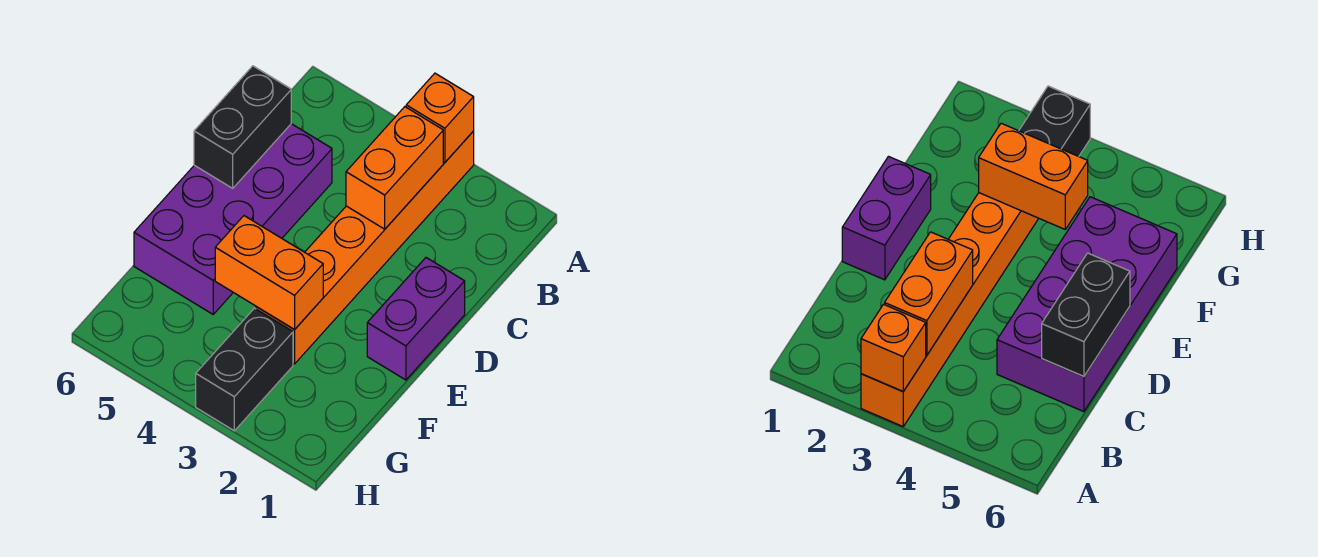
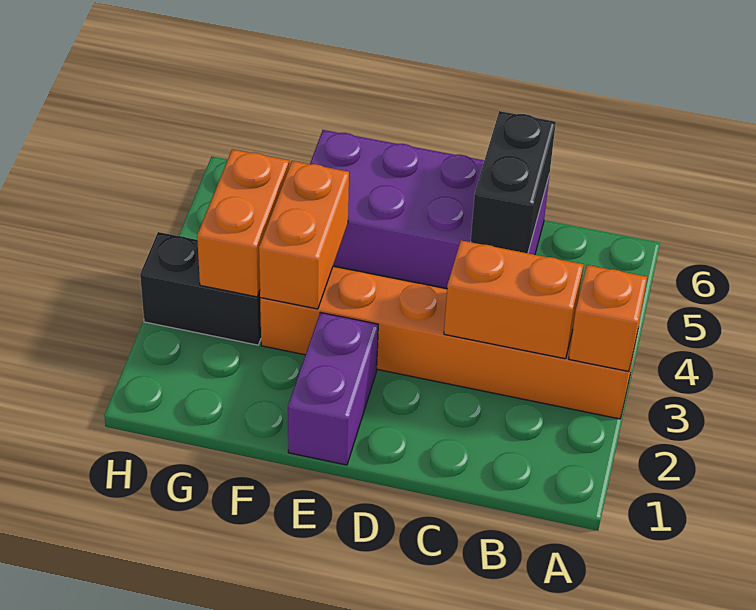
black brick C6:D6 level 2 -> black brick C5:C6 level 2
purple brick D1:E1 level 1 -> purple brick E1:E2 level 1
none -> orange brick G3:G4 level 2

